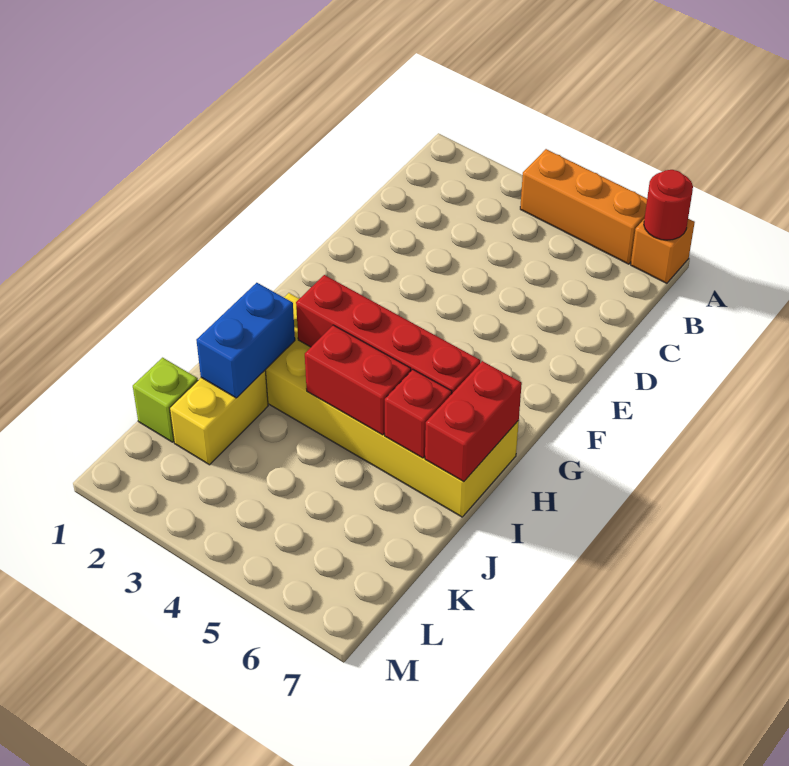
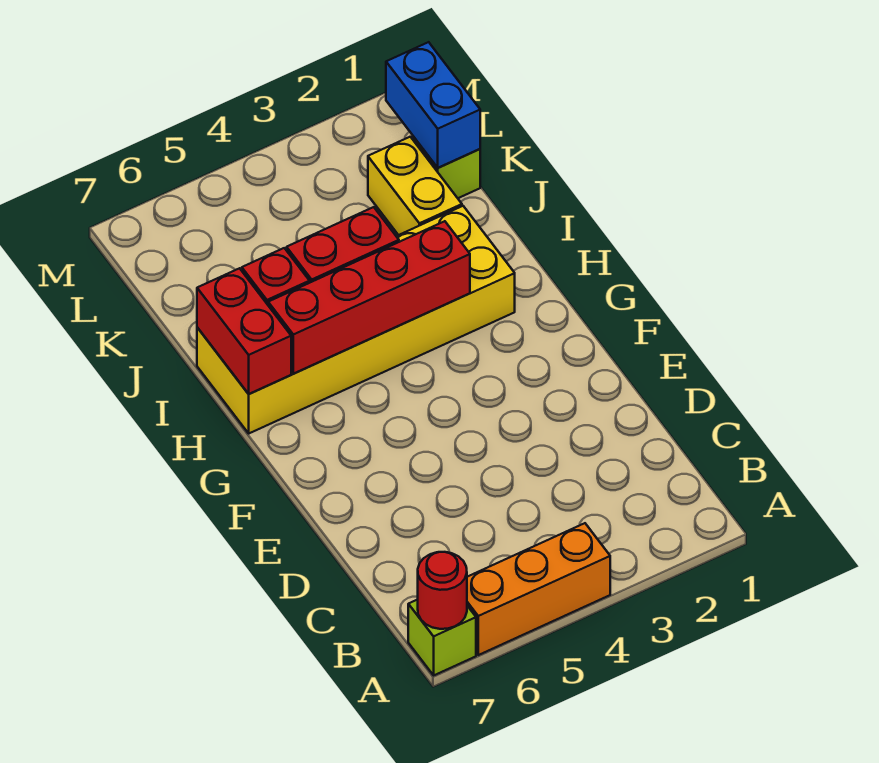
orange brick A7 level 1 -> lime brick A7 level 1
blue brick I2:J2 level 2 -> blue brick K1:L1 level 2

